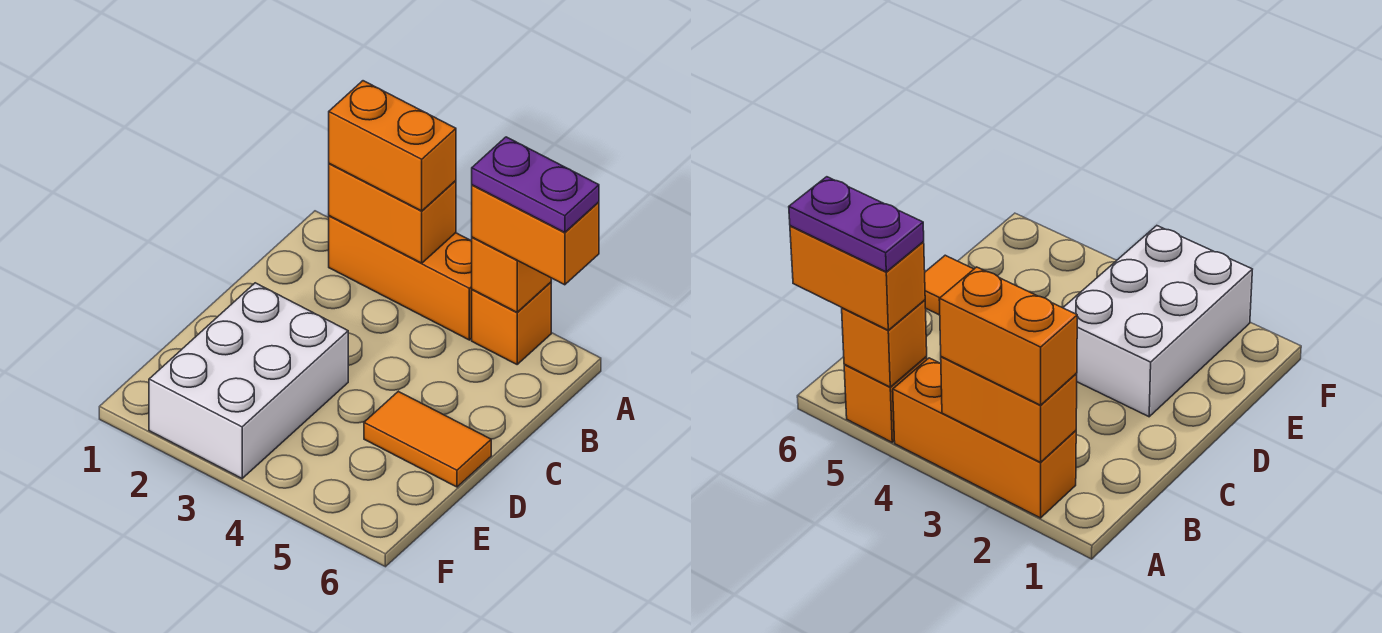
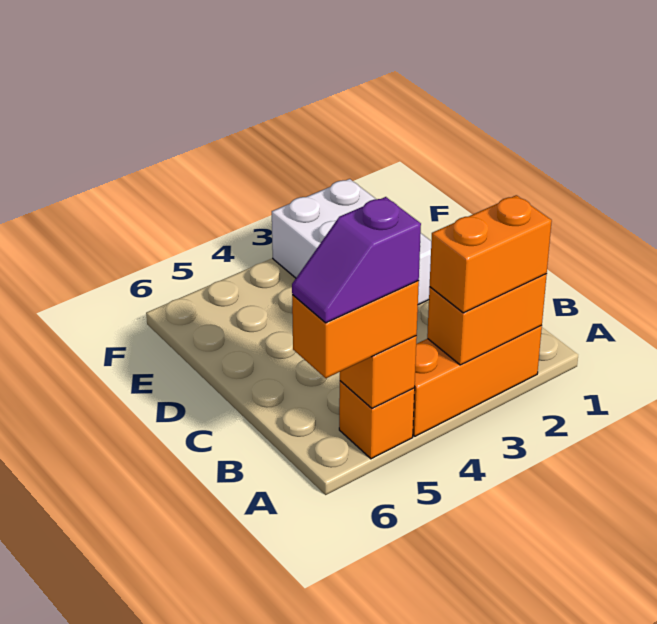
purple plate A5:A6 level 4 -> purple slope A5:A6 level 4 top 5
orange tile D5:D6 level 1 -> none

